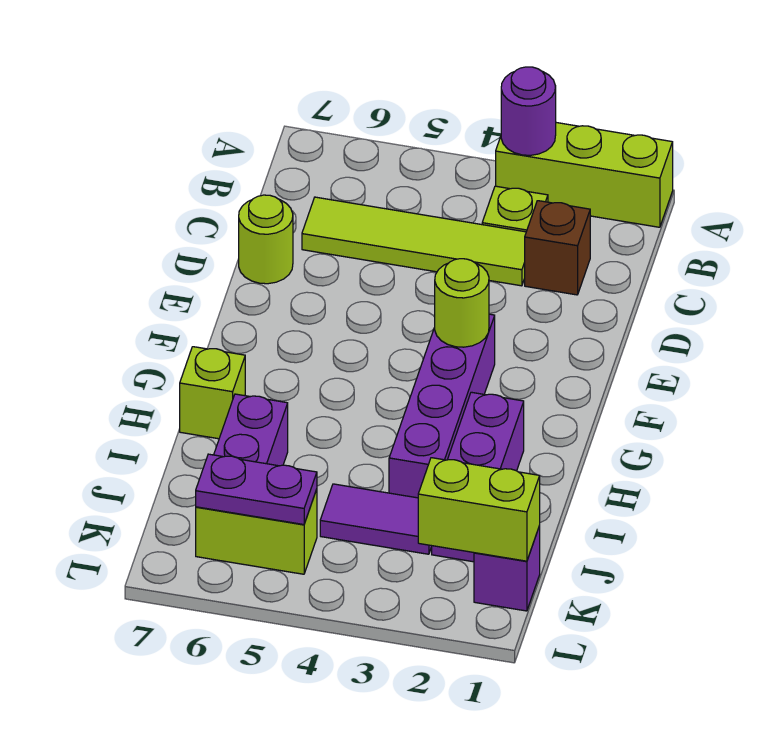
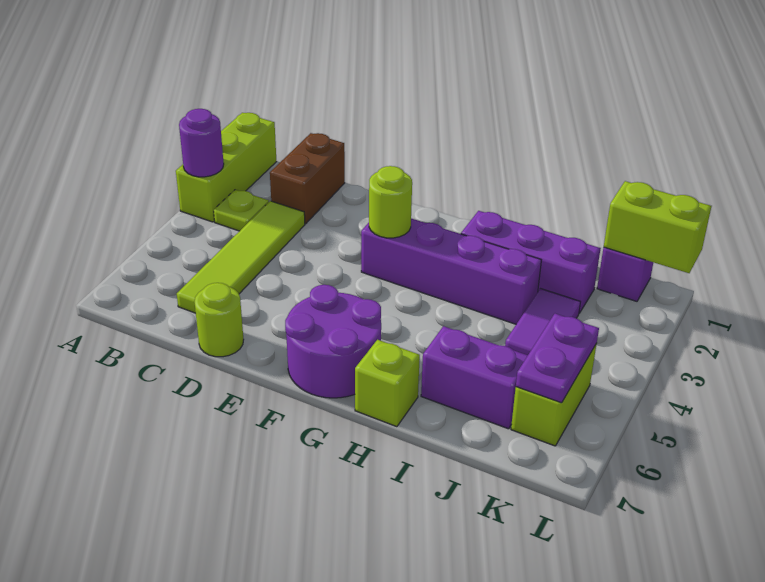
brown brick C2 level 1 -> brown brick C1:C2 level 1
none -> purple round brick F6:G7 level 1
lime brick K1:K2 level 2 -> lime brick K1:L1 level 2

